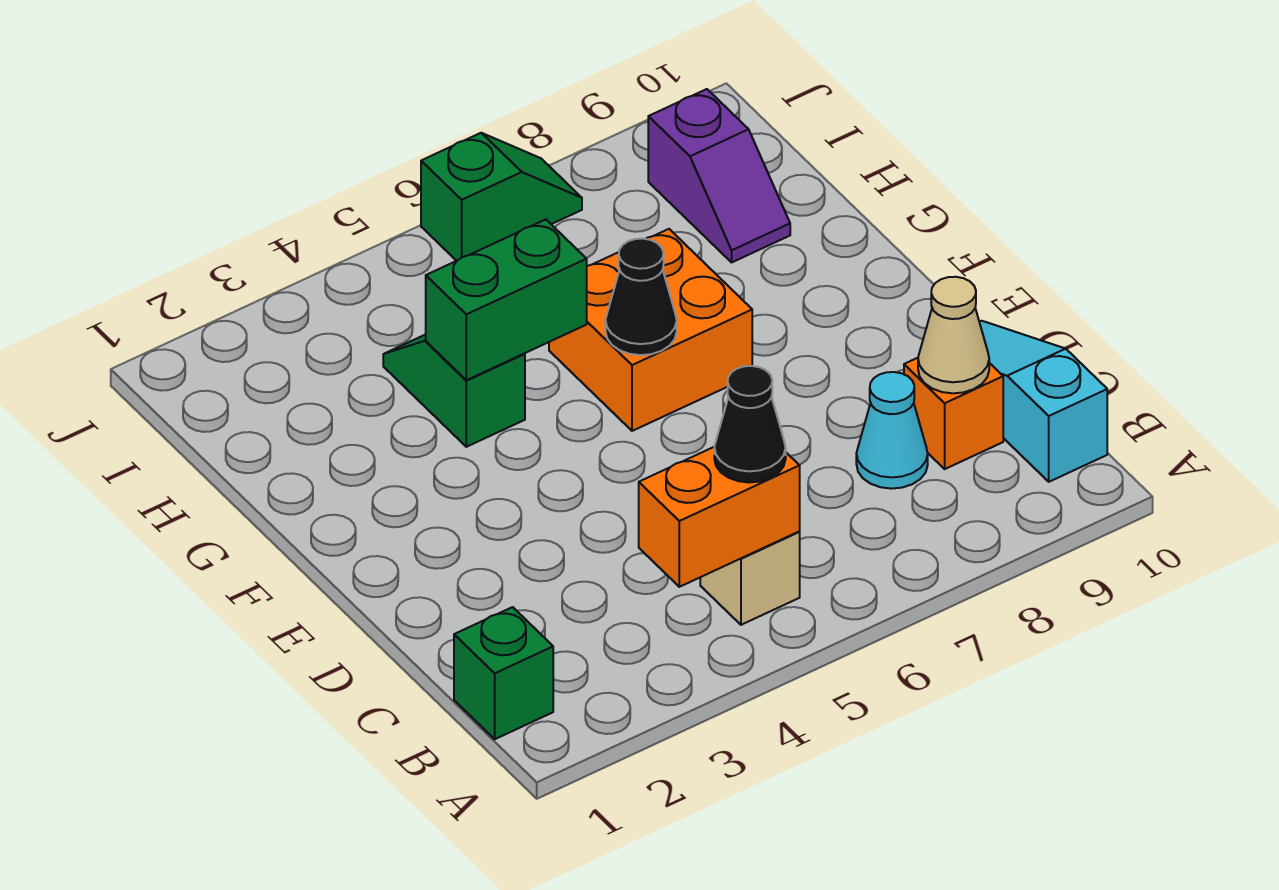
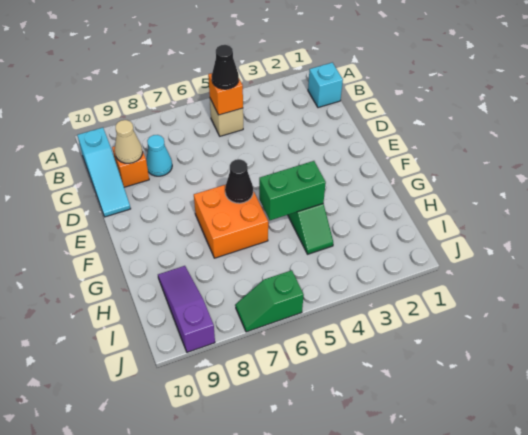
green brick B1 level 1 -> cyan brick B1 level 1
orange brick B4:B5 level 2 -> orange brick B5 level 2
purple slope H9:I9 level 1 top I -> purple slope H9:J9 level 1 top J

